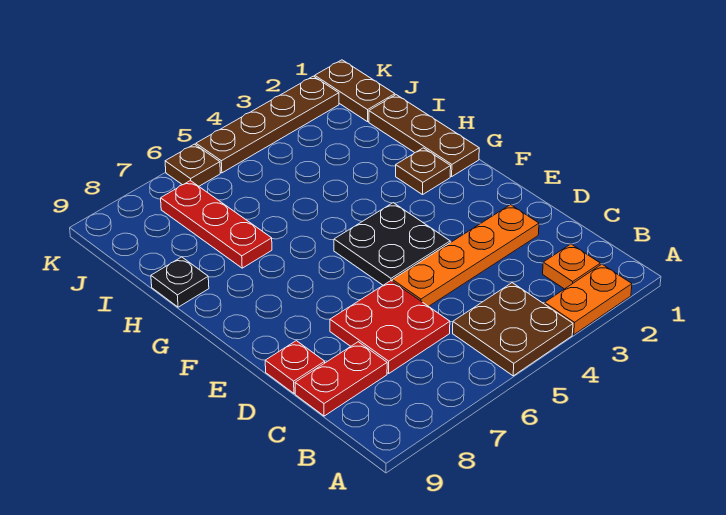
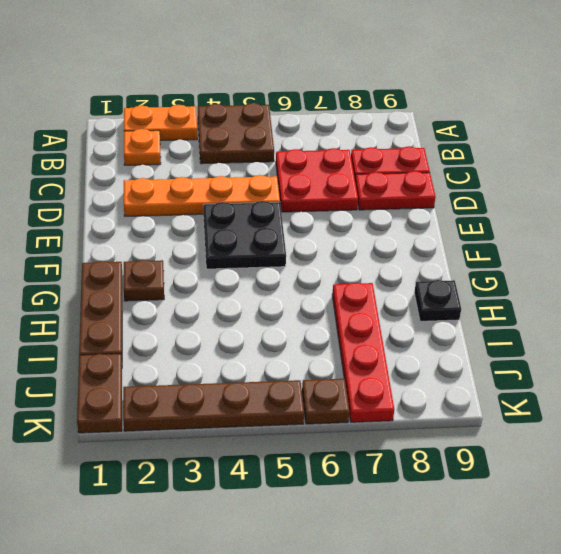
red plate D9 level 1 -> red plate D8:D9 level 1
red plate H7:J7 level 1 -> red plate H7:K7 level 1

